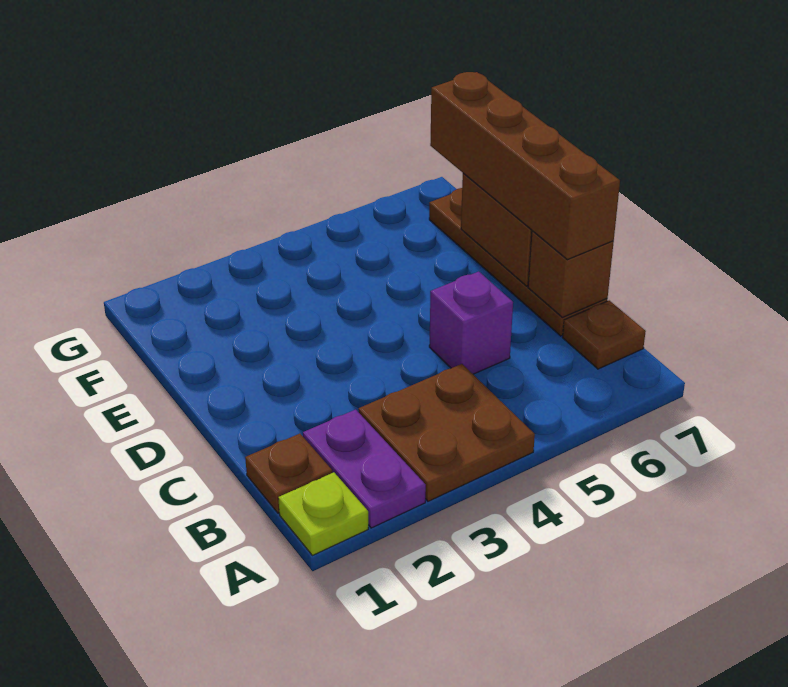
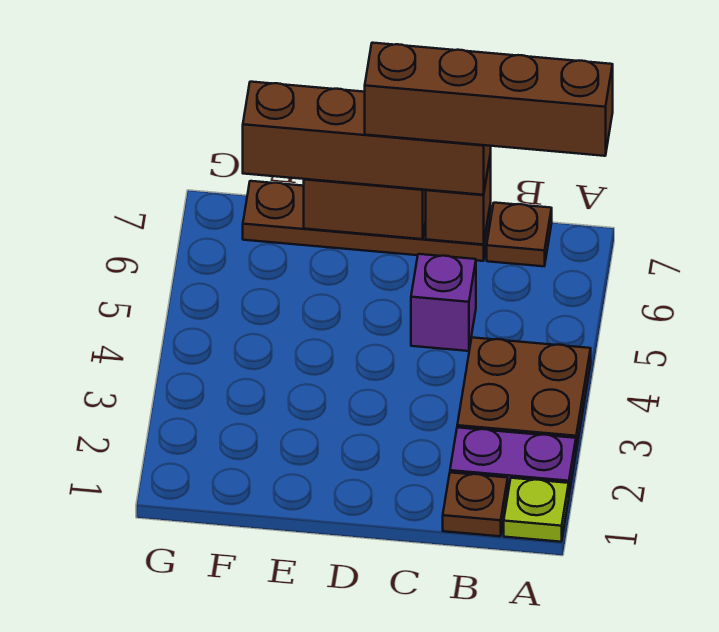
none -> brown brick A7:D7 level 4

